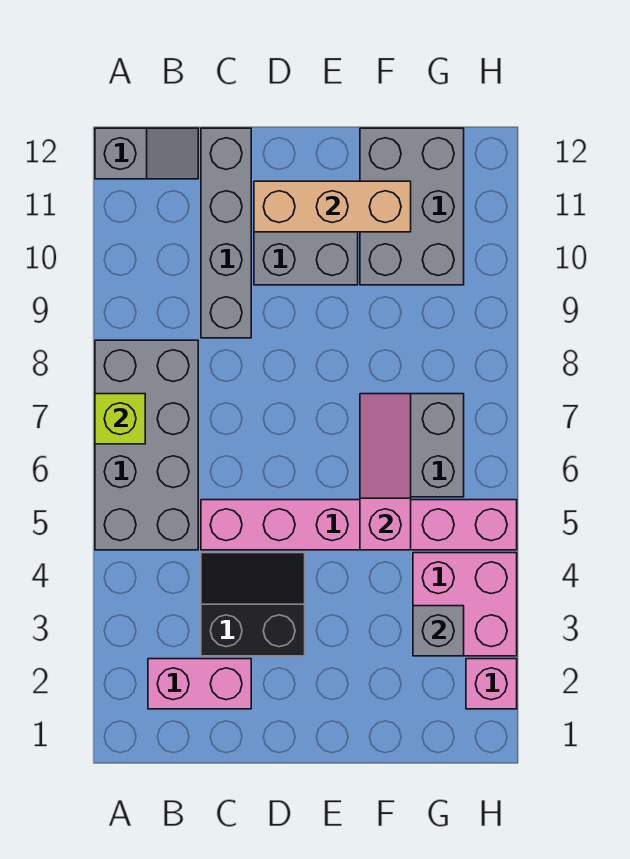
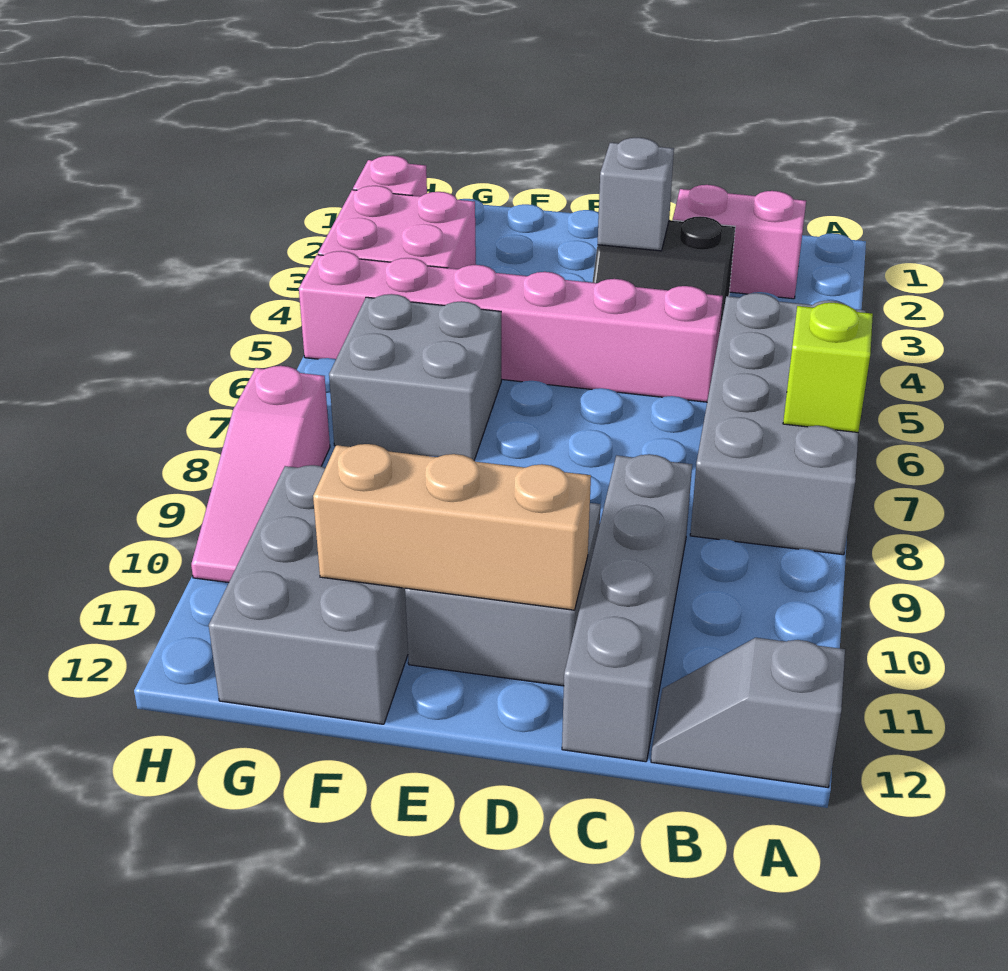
pink slope F5:F7 level 2 top 5 -> pink slope H8:H10 level 1 top 8
grey brick G3 level 2 -> grey brick D3 level 2

